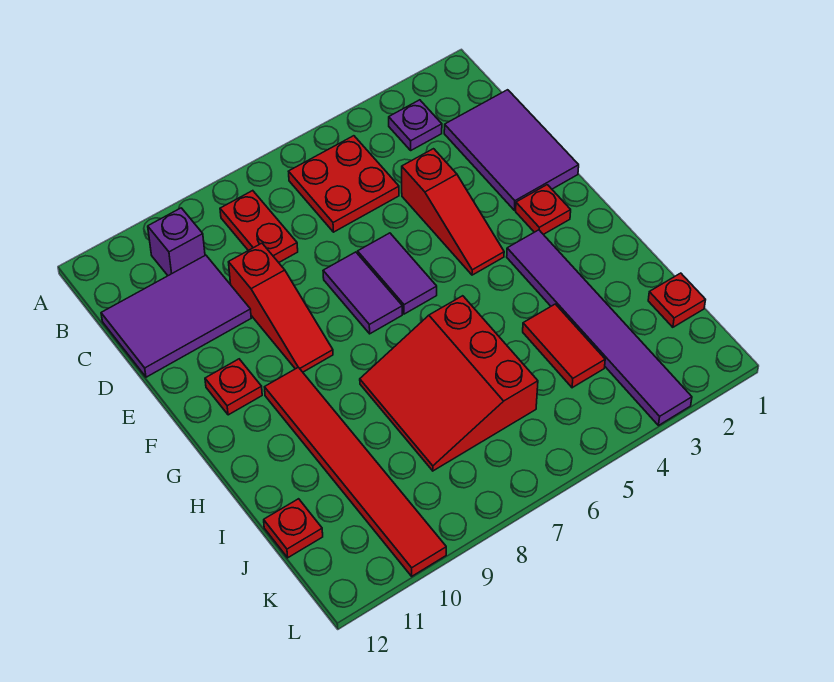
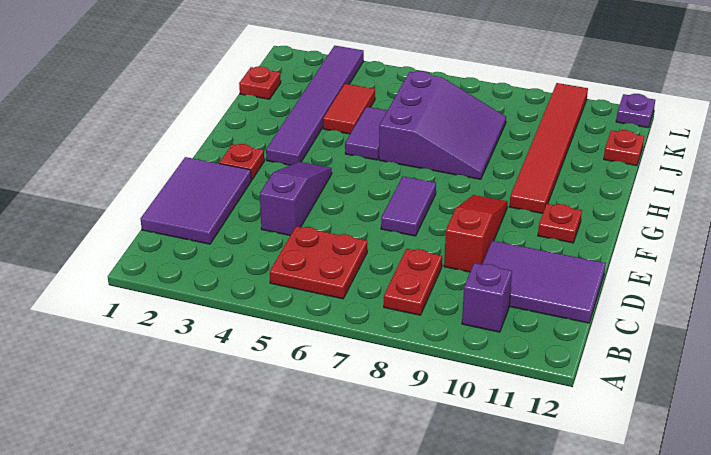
purple plate B3 level 1 -> purple plate L12 level 1
red slope D4:F4 level 1 top D -> purple slope D4:F4 level 1 top D
purple tile E6:F6 level 1 -> purple tile H5:I5 level 1
red slope H6:J8 level 1 top 6 -> purple slope H6:J8 level 1 top 6

